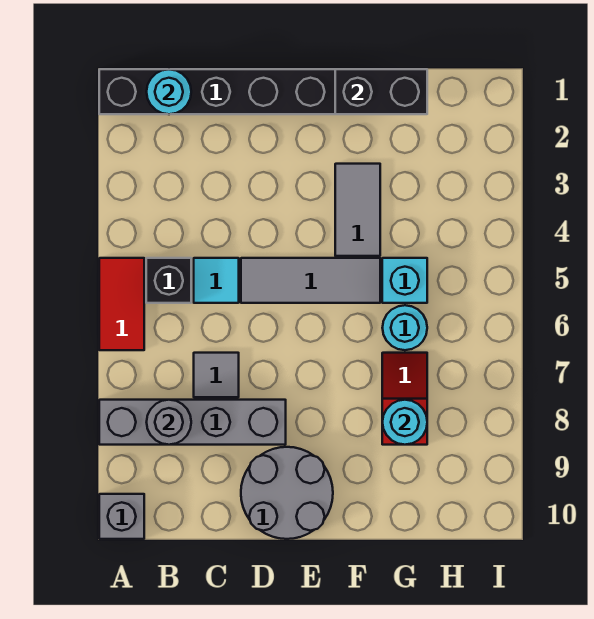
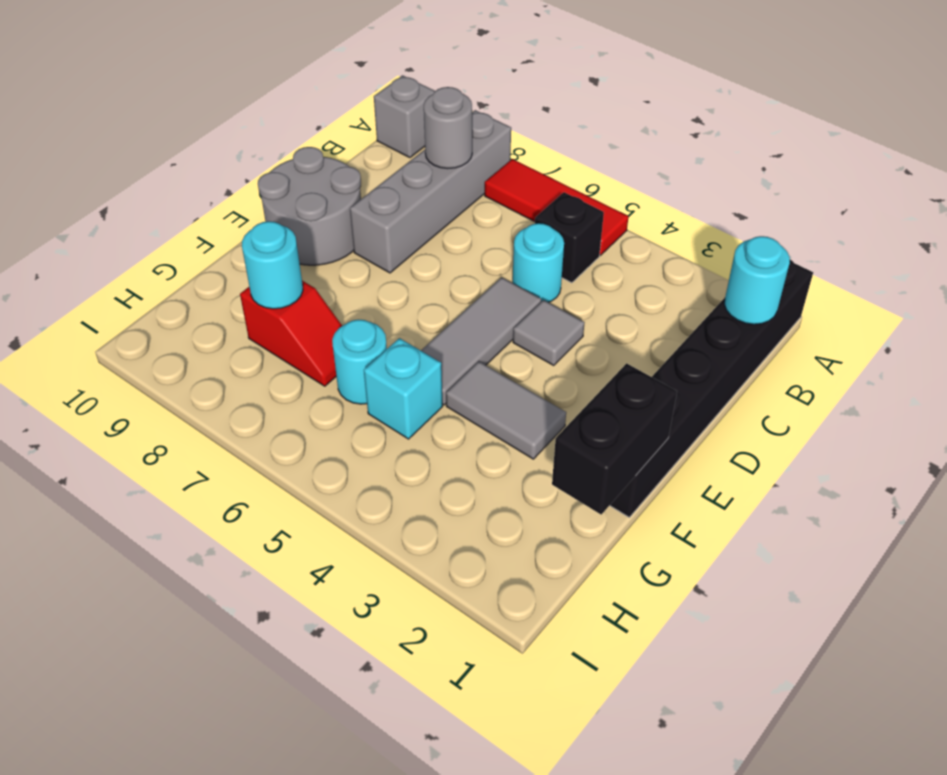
red tile A5:A6 level 1 -> red tile A5:A7 level 1
cyan tile C5 level 1 -> cyan round brick C5 level 1
grey tile C7 level 1 -> grey tile D4 level 1

